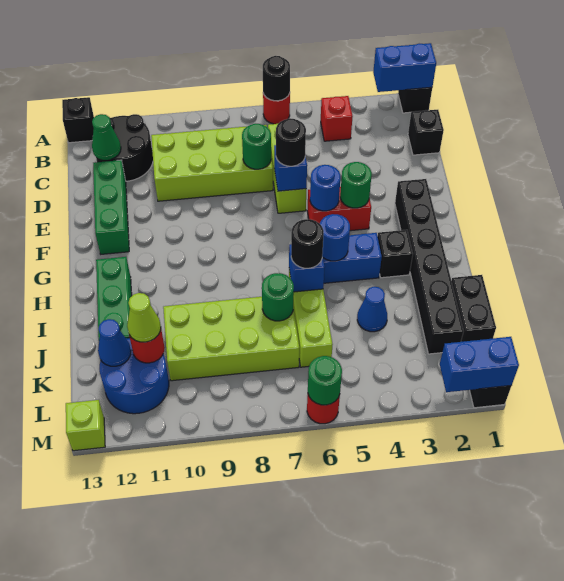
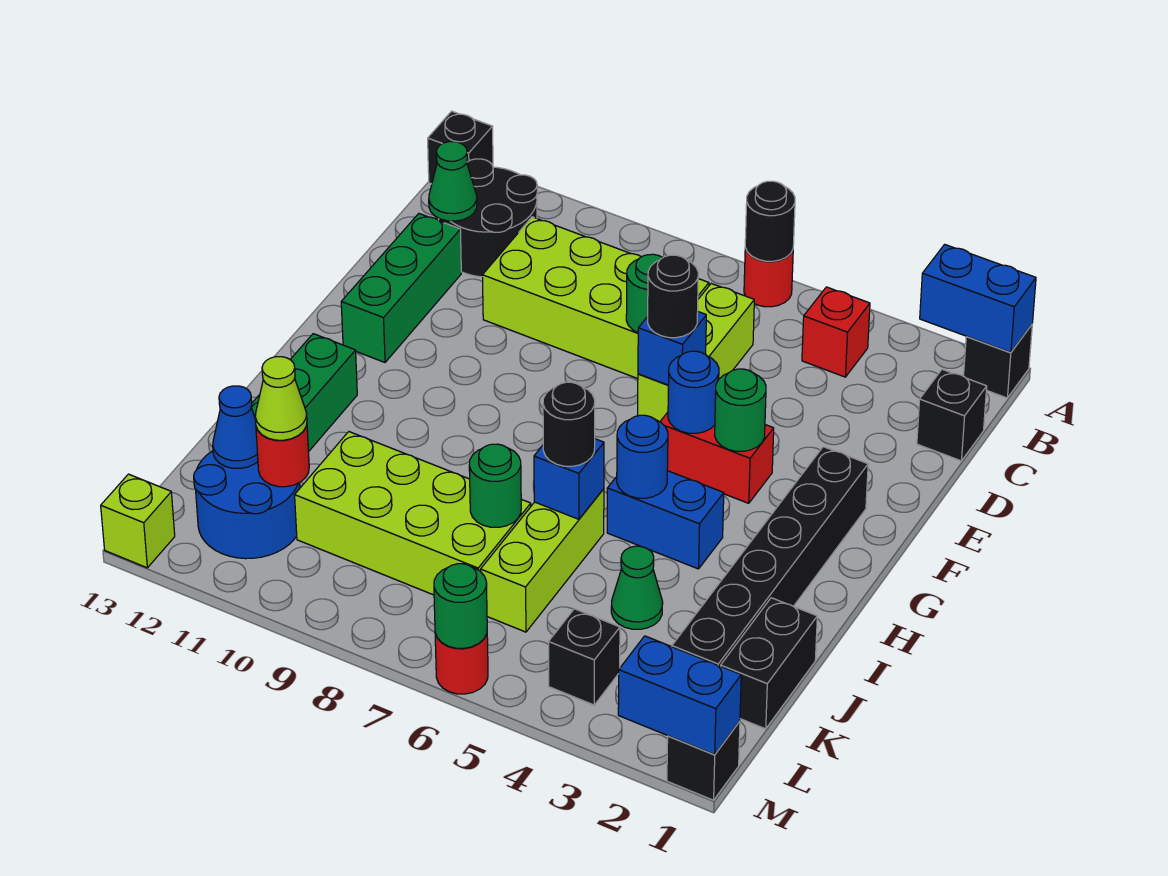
black brick H3 level 1 -> black brick L4 level 1
blue cone J4 level 1 -> green cone J4 level 1

